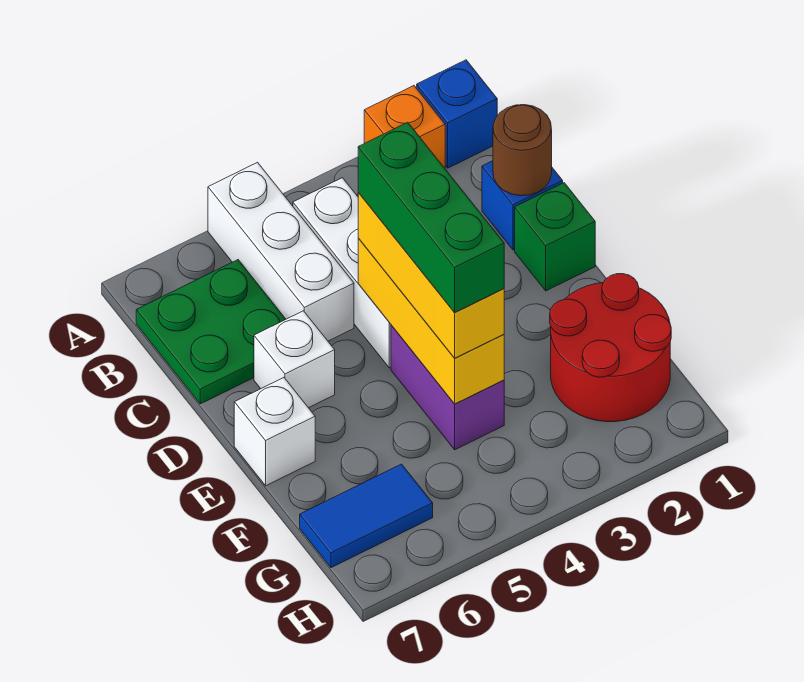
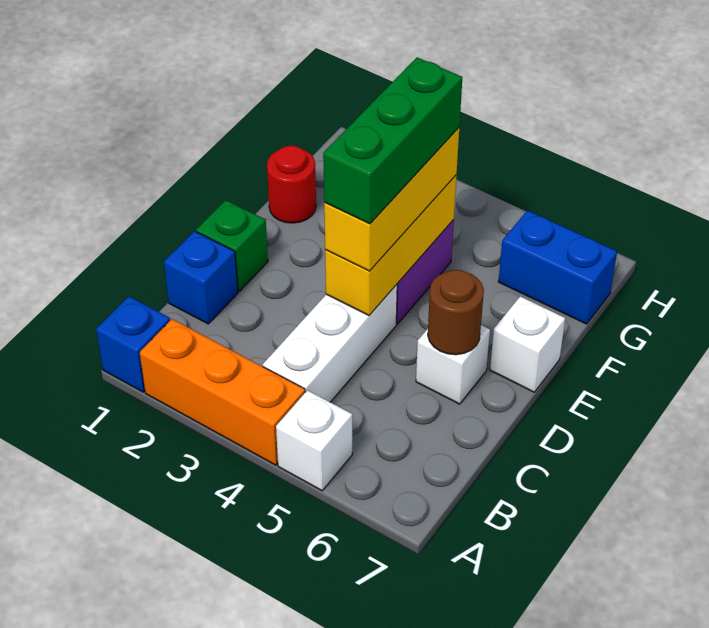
orange brick A2 level 1 -> orange brick A2:A4 level 1
white brick A5:C5 level 1 -> white brick A5 level 1
green plate B6:C7 level 1 -> none
brown round brick C1 level 2 -> brown round brick D6 level 2
red round brick F1:G2 level 1 -> red round brick F1 level 1
blue tile G6:G7 level 1 -> blue brick G6:G7 level 1

